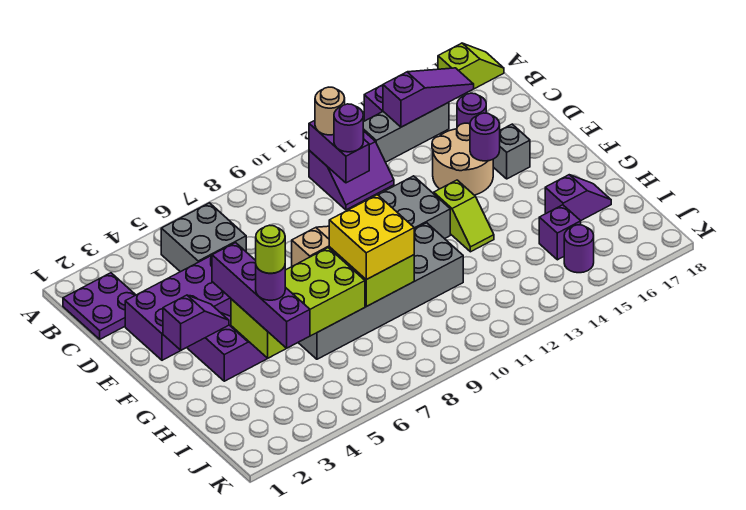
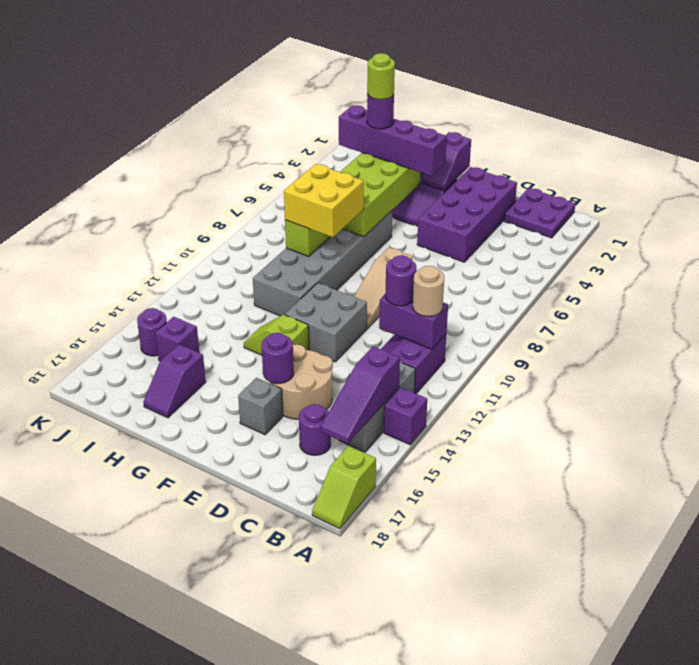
grey brick B5:C6 level 1 -> none

